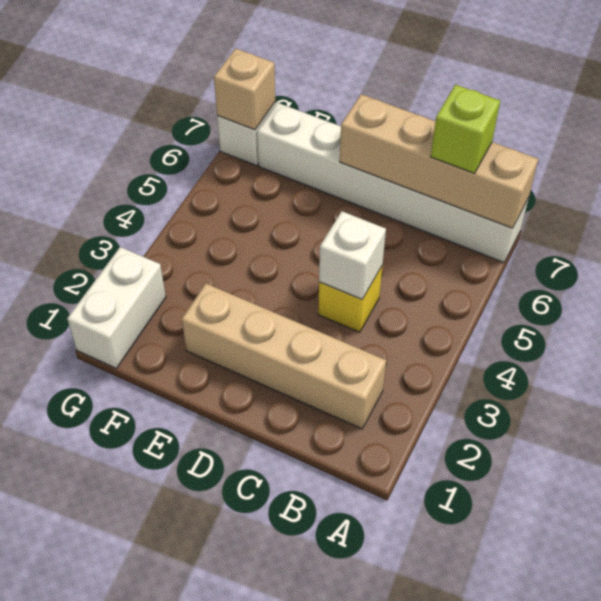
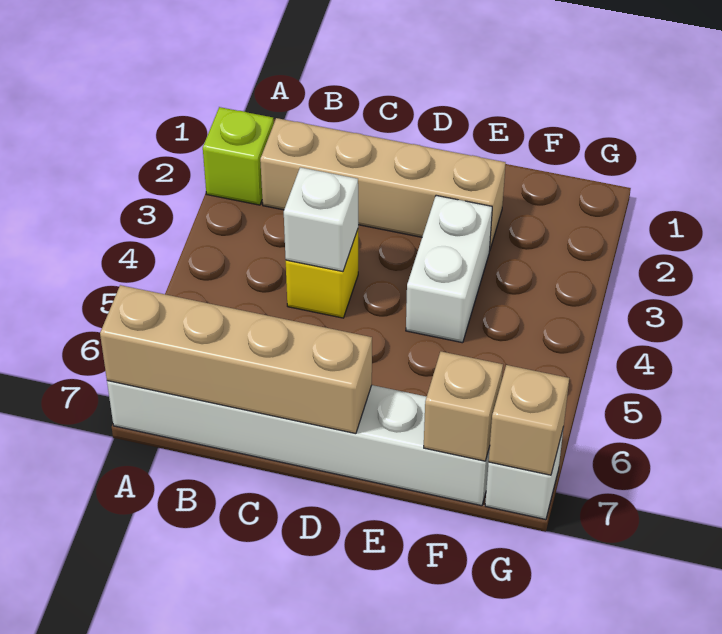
lime brick B7 level 3 -> lime brick A2 level 1
none -> tan brick F7 level 2
white brick G1:G2 level 1 -> white brick E3:E4 level 1

